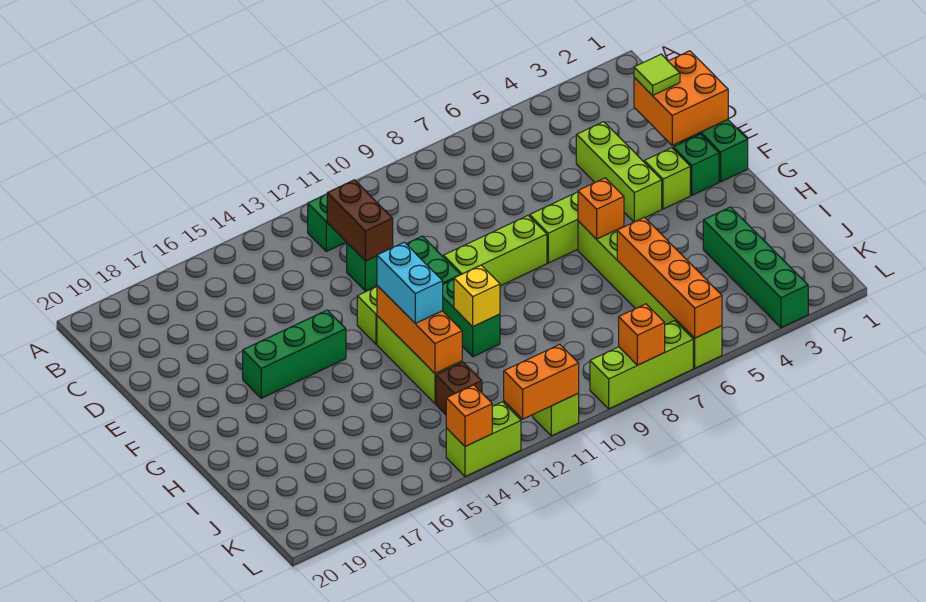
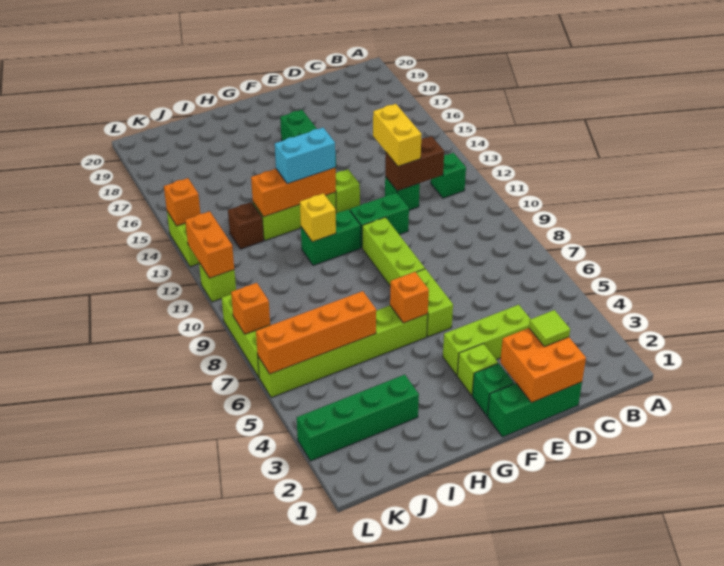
none -> yellow brick D12:D13 level 3

